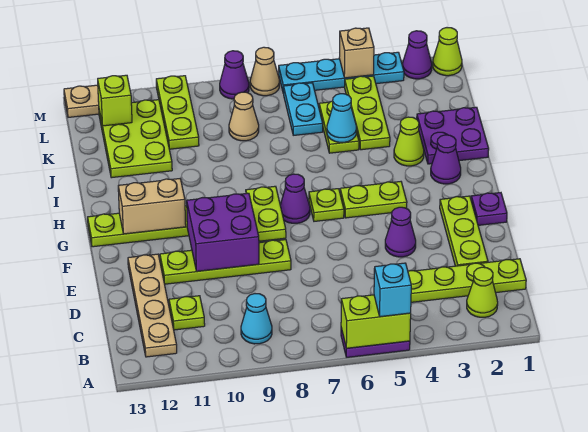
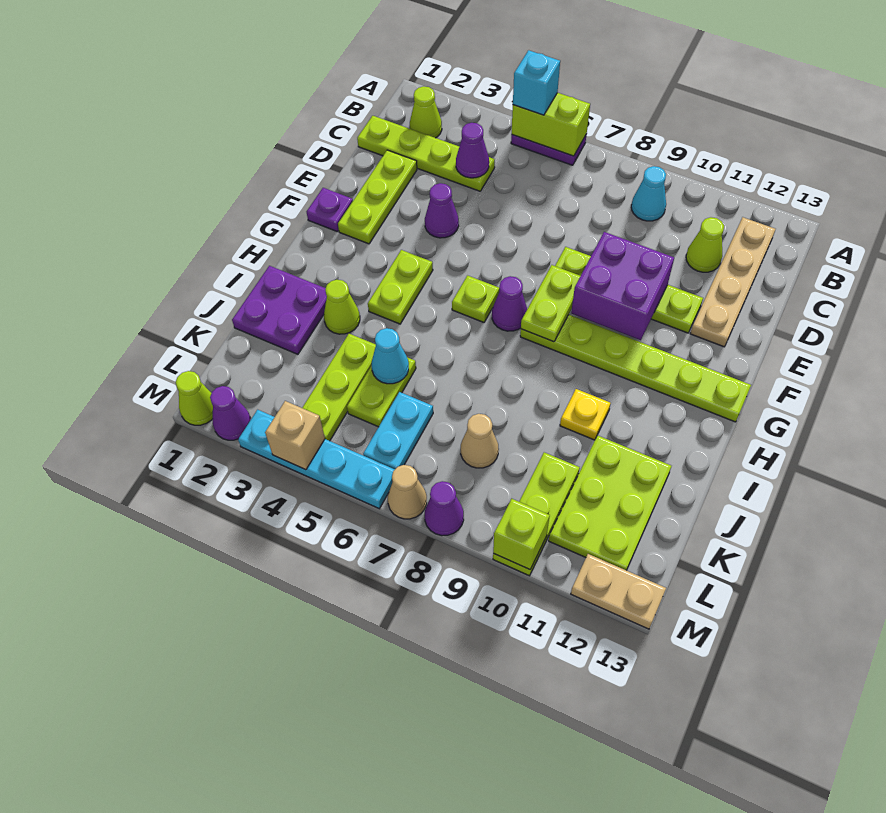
lime plate C11 level 1 -> lime cone C11 level 1
lime plate G4:G5 level 1 -> lime plate G4:H4 level 1
tan brick G11:G12 level 2 -> none
purple cone H2 level 1 -> purple cone C4 level 2
none -> yellow plate I10 level 1
lime brick L12 level 2 -> lime brick M10 level 2

